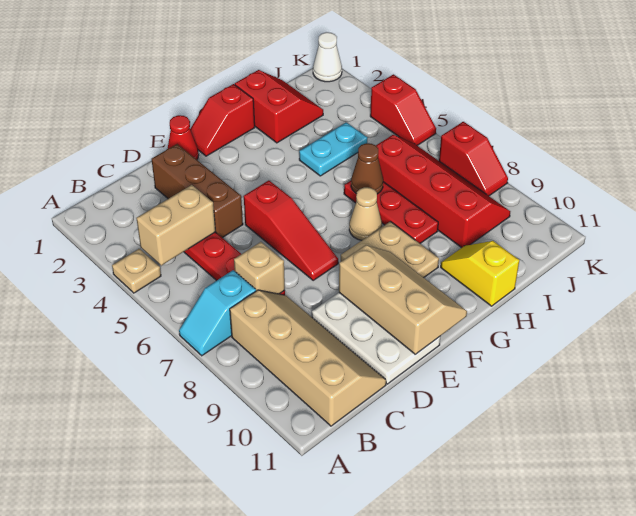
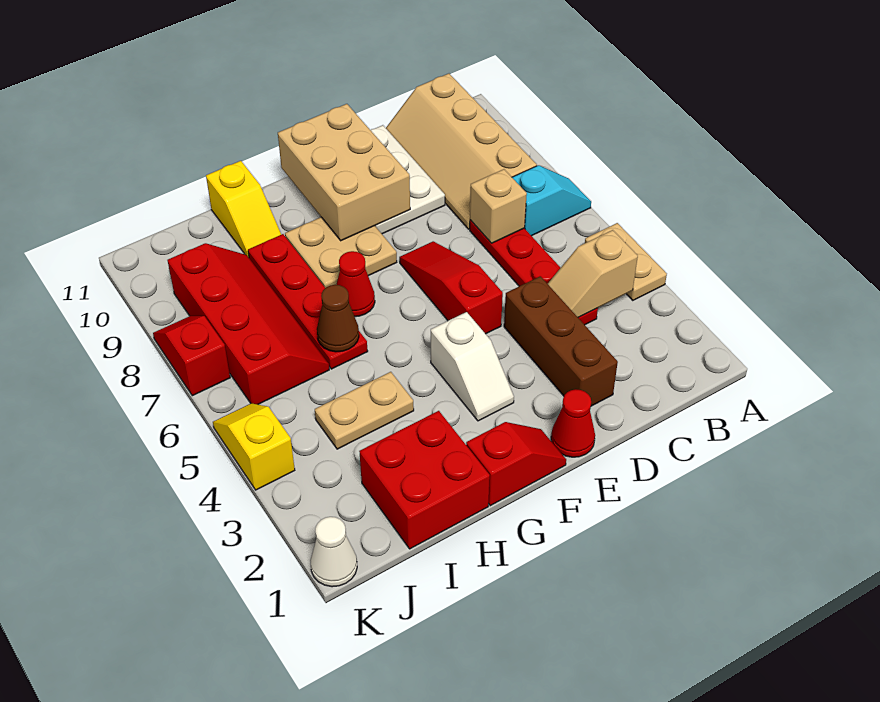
tan plate A4 level 1 -> tan plate A4:A5 level 1
tan brick B4:C4 level 2 -> tan slope B4:C4 level 2 top B
tan slope E9:F11 level 2 top E -> tan brick E9:F11 level 2
none -> white slope F3:F4 level 1 top 4
tan cone G7 level 1 -> red cone G7 level 1
red slope H1:I2 level 1 top H -> red brick H1:I2 level 1
cyan plate H4:I4 level 1 -> tan plate H4:I4 level 1
red plate H6:H8 level 1 -> red plate H6:H9 level 1
red slope I6:J9 level 1 top I -> red slope I6:J9 level 1 top J
red slope K4:K5 level 1 top 4 -> yellow slope K4:K5 level 1 top 4

